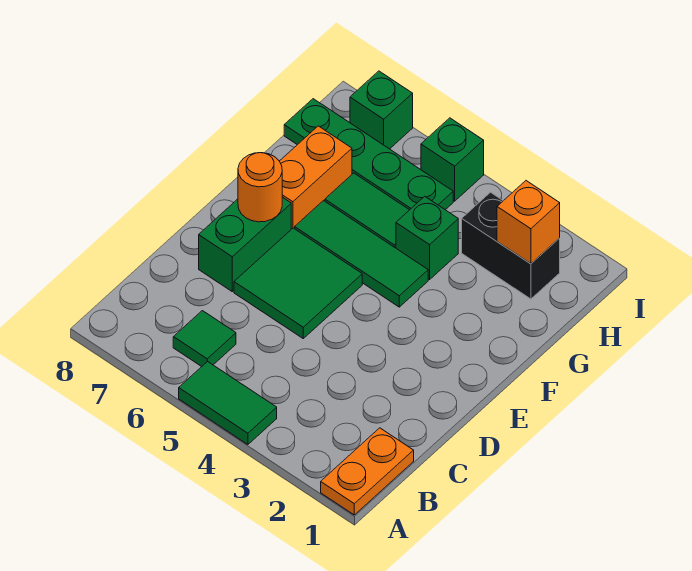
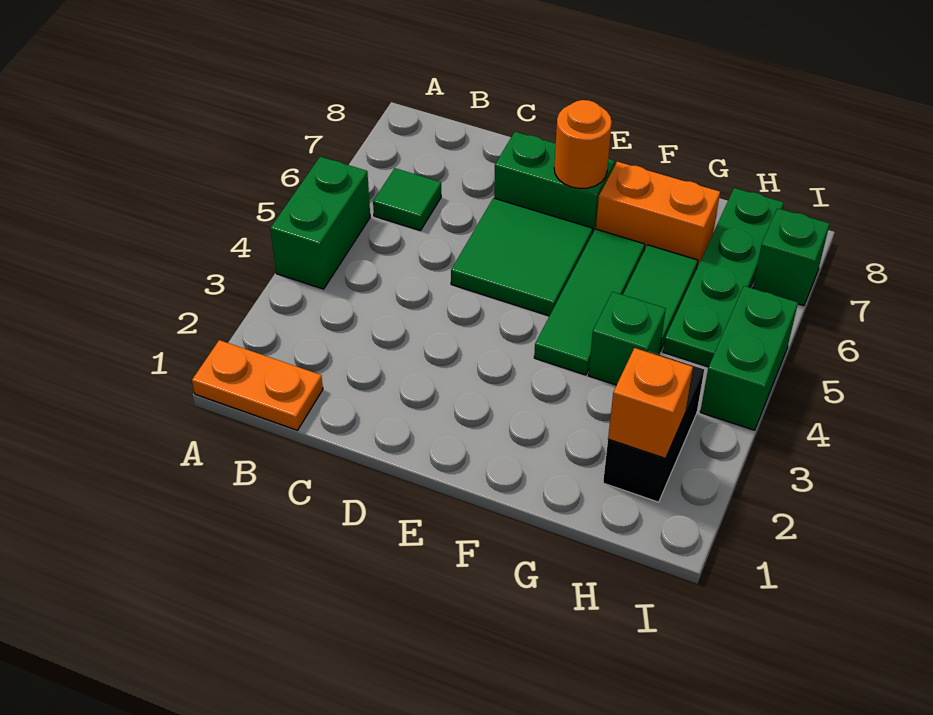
green tile A4:A5 level 1 -> green brick A4:A5 level 1
green brick I5 level 1 -> green brick I4:I5 level 1

